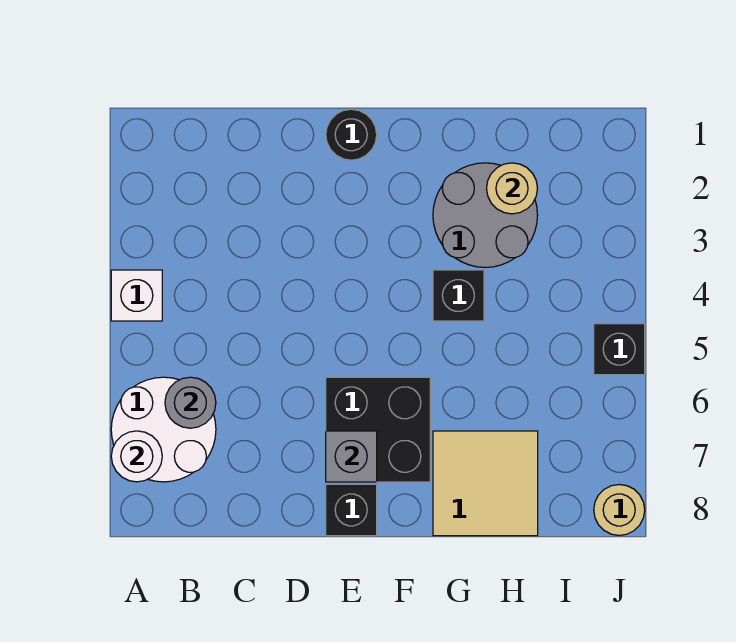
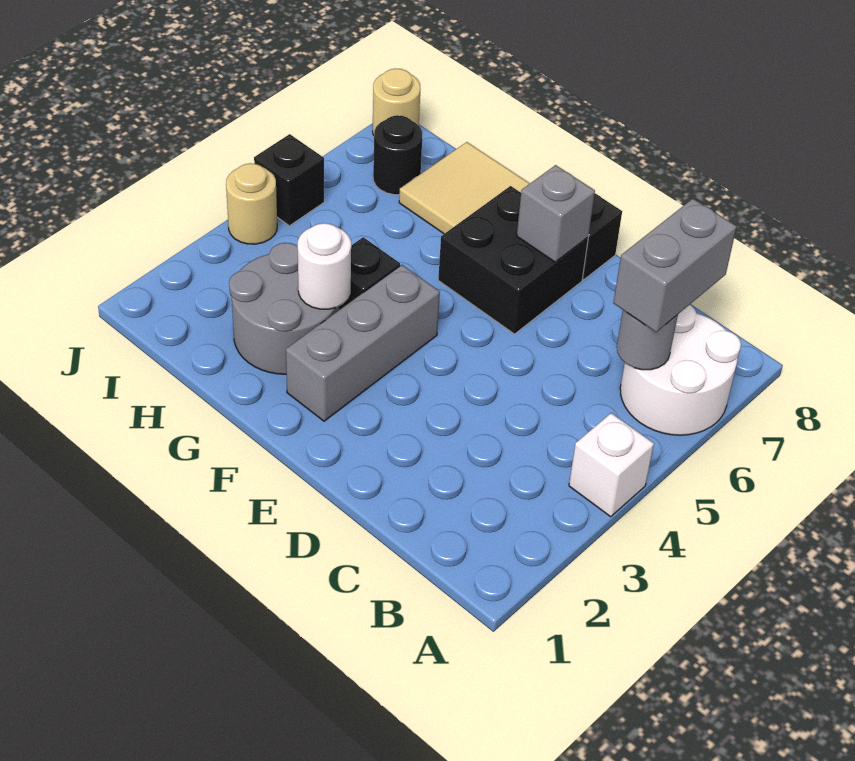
white round brick A7 level 2 -> white round brick G3 level 2
none -> grey brick B6:B7 level 3
black round brick E1 level 1 -> black round brick I7 level 1
none -> grey brick F2:F4 level 1
tan round brick H2 level 2 -> tan round brick J4 level 1

